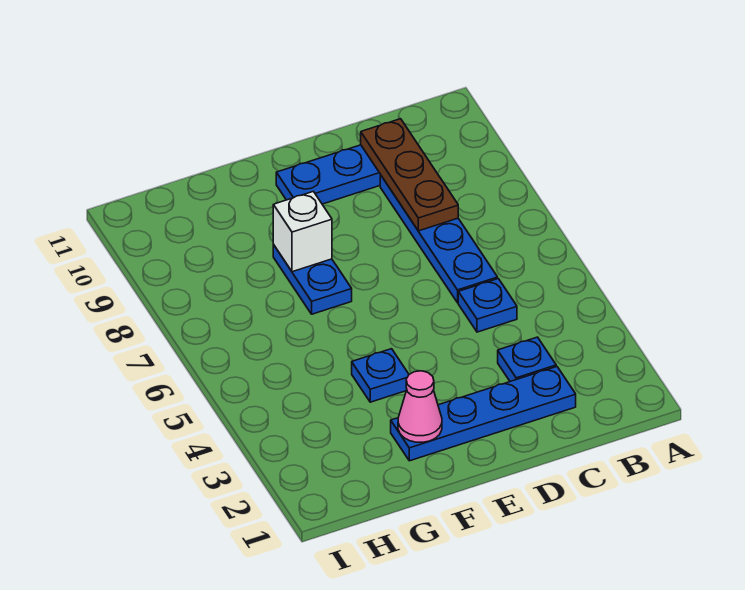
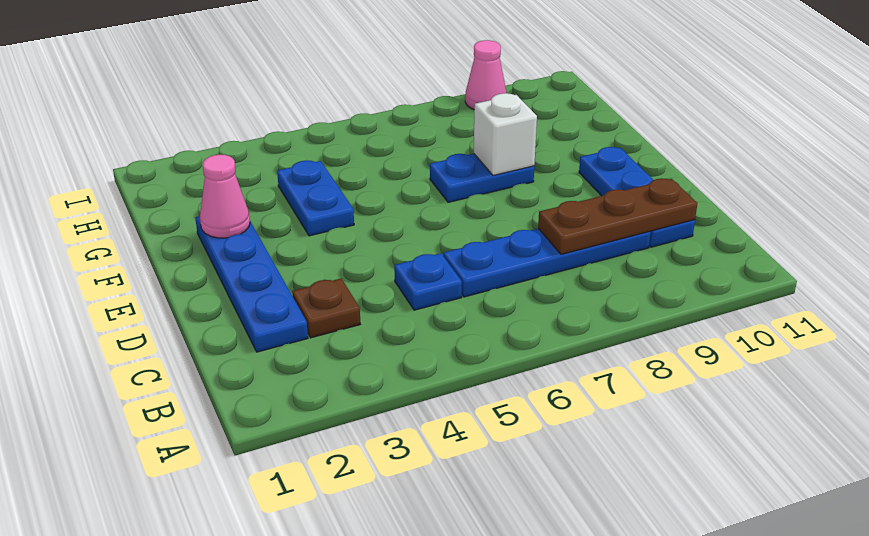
blue plate C3 level 1 -> brown plate C3 level 1
blue plate F4 level 1 -> blue plate F4:G4 level 1
none -> pink cone I9 level 1

